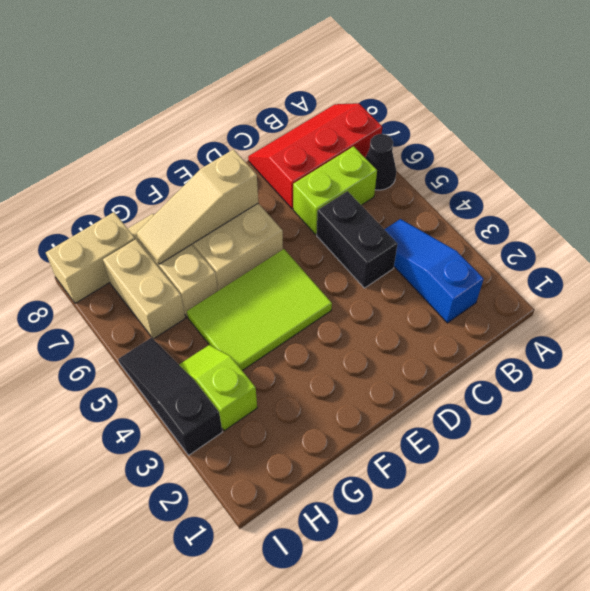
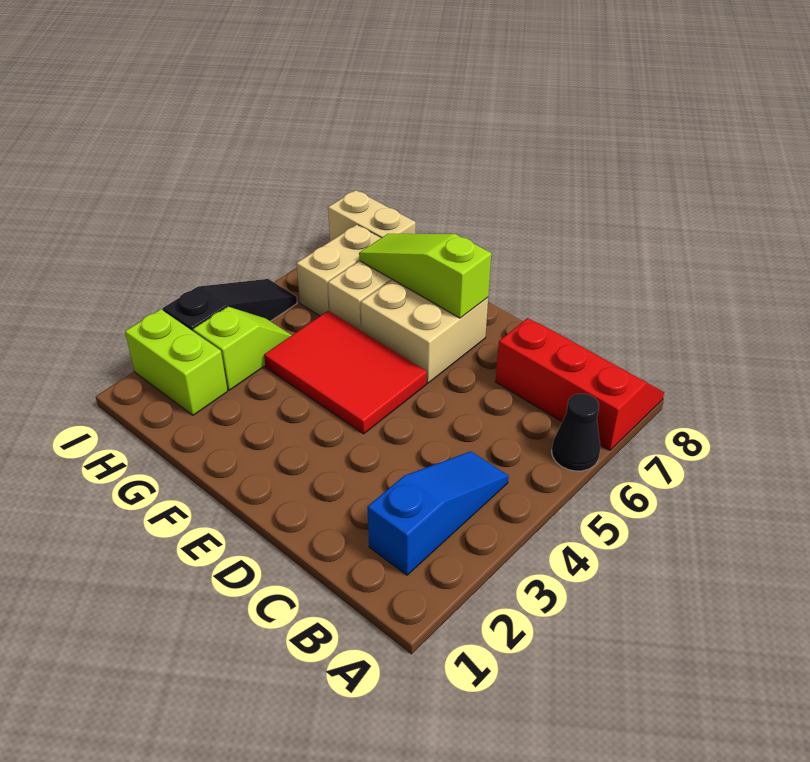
lime brick B6:C6 level 1 -> lime brick H2:I2 level 1
black brick C4:C5 level 1 -> none
lime tile E4:G5 level 1 -> red tile E4:G5 level 1
tan slope E7:G7 level 2 top E -> lime slope E7:G7 level 2 top E

